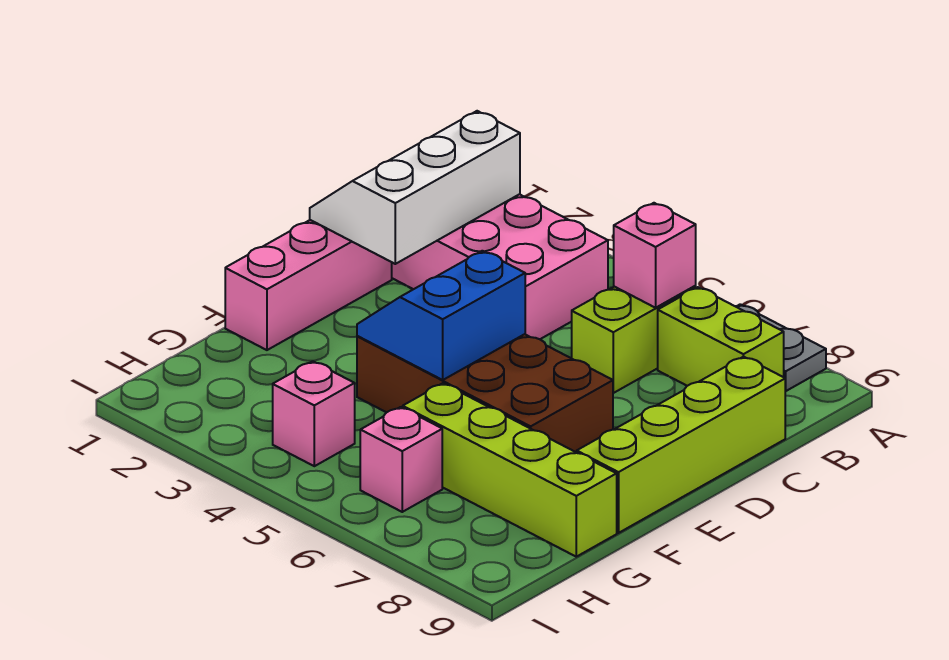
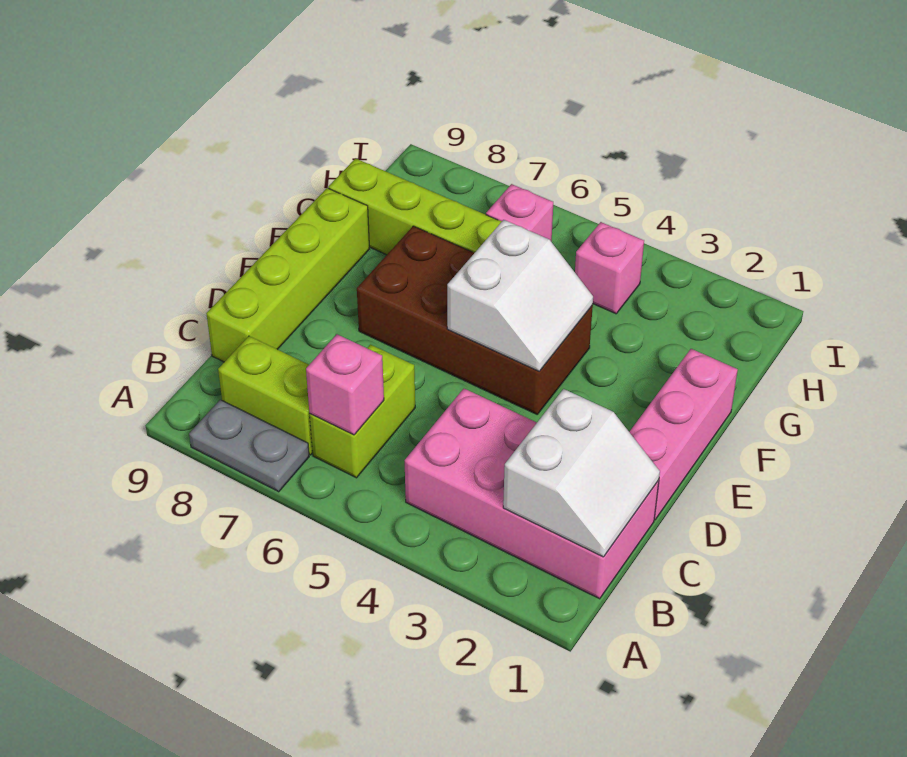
white slope B1:D2 level 2 top 2 -> white slope B1:C2 level 2 top 2
blue slope E4:F5 level 2 top 5 -> white slope E4:F5 level 2 top 5

